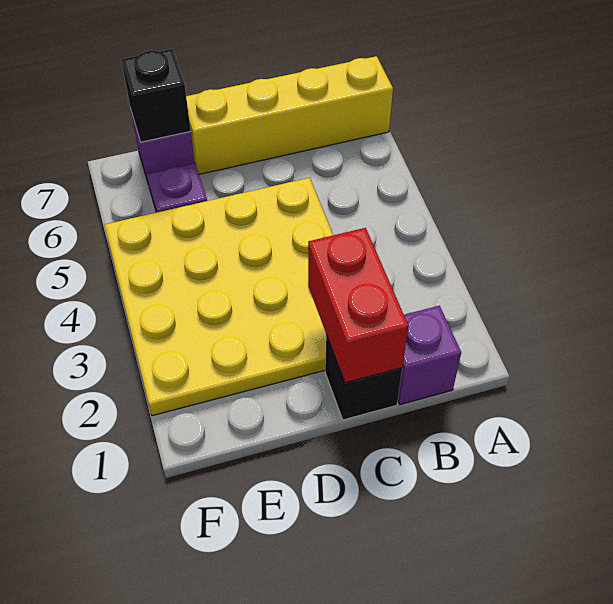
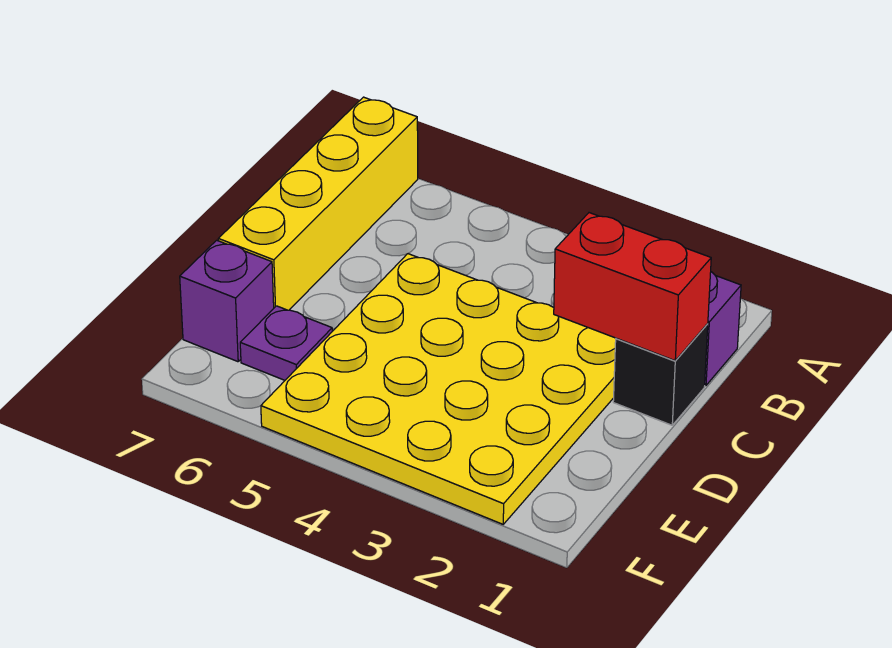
black brick E7 level 2 -> none

